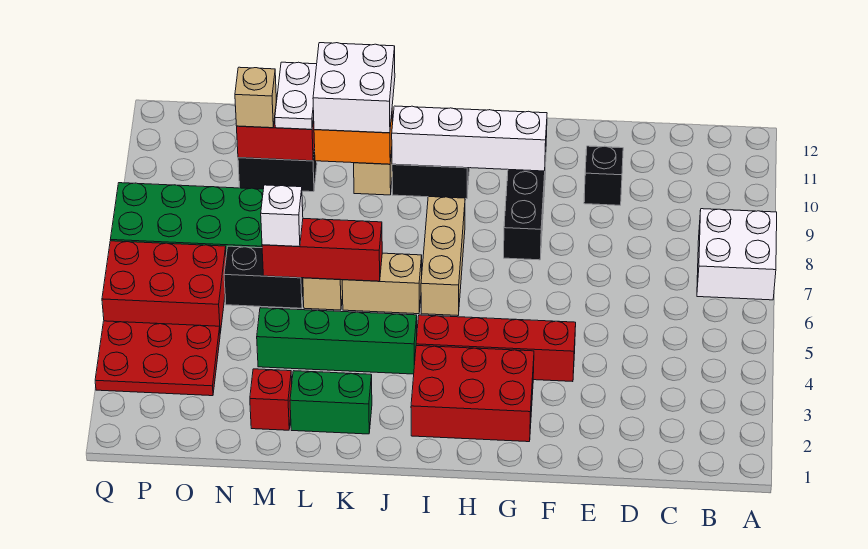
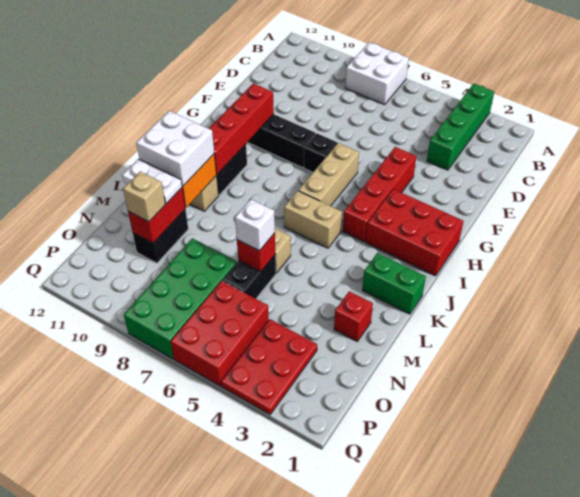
black brick E10 level 1 -> black brick G7 level 1
red brick G2:I3 level 1 -> red brick H1:I3 level 1
white brick G10:J10 level 2 -> red brick G10:J10 level 2
tan brick I6:I8 level 1 -> tan brick G6:I6 level 1
green brick J4:M4 level 1 -> green brick A3:D3 level 1
tan brick J6:K6 level 1 -> tan brick J5:J6 level 1
green brick K2:L2 level 1 -> green brick K1:K2 level 1
red brick K6:M6 level 2 -> red brick M6 level 2

